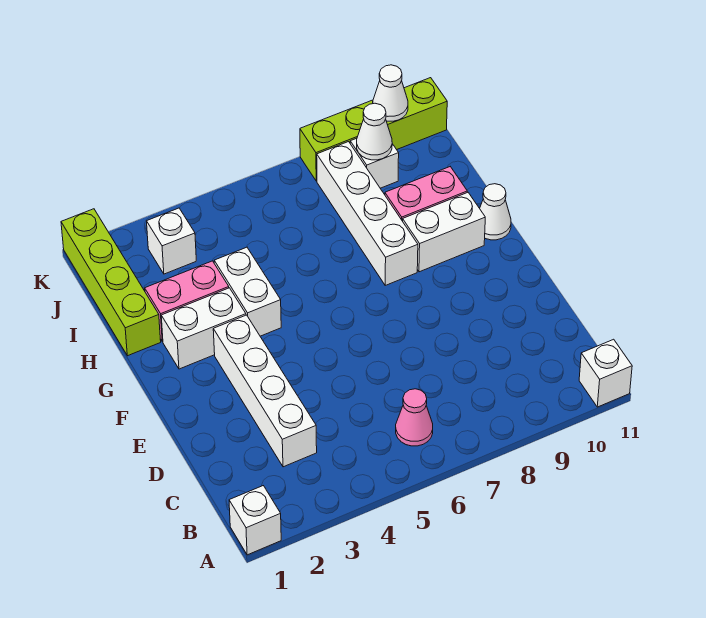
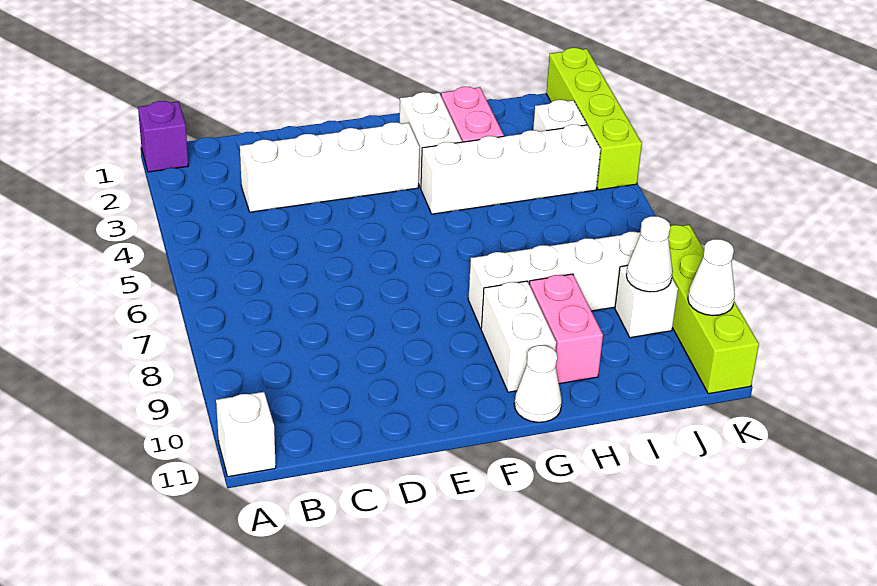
white brick A1 level 1 -> purple brick A1 level 1
pink cone B6 level 1 -> none
white brick G4:H4 level 1 -> white brick G4:J4 level 1
lime brick H1:K1 level 1 -> lime brick K1:K4 level 1

